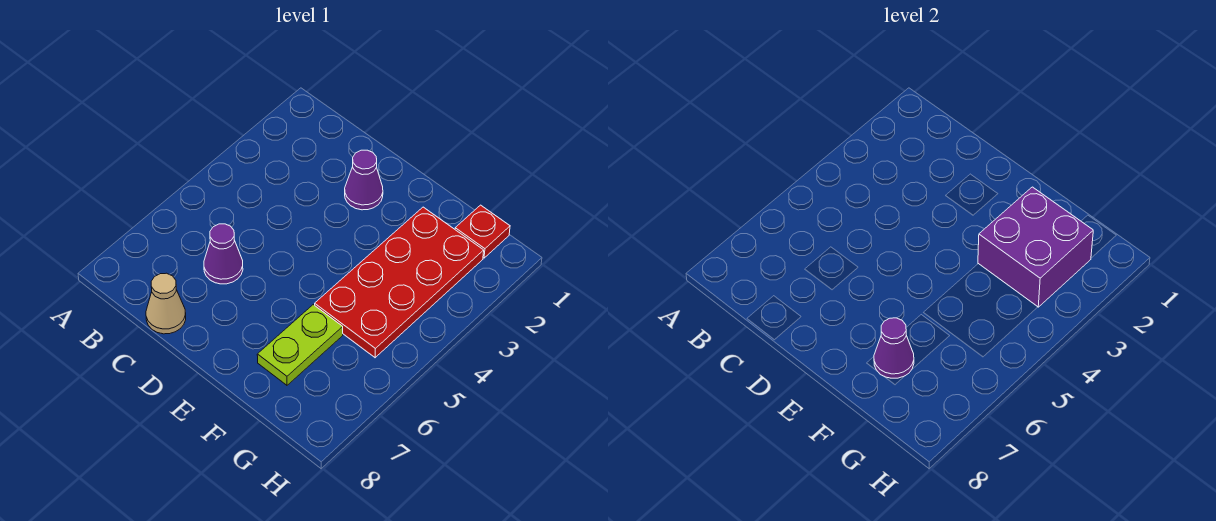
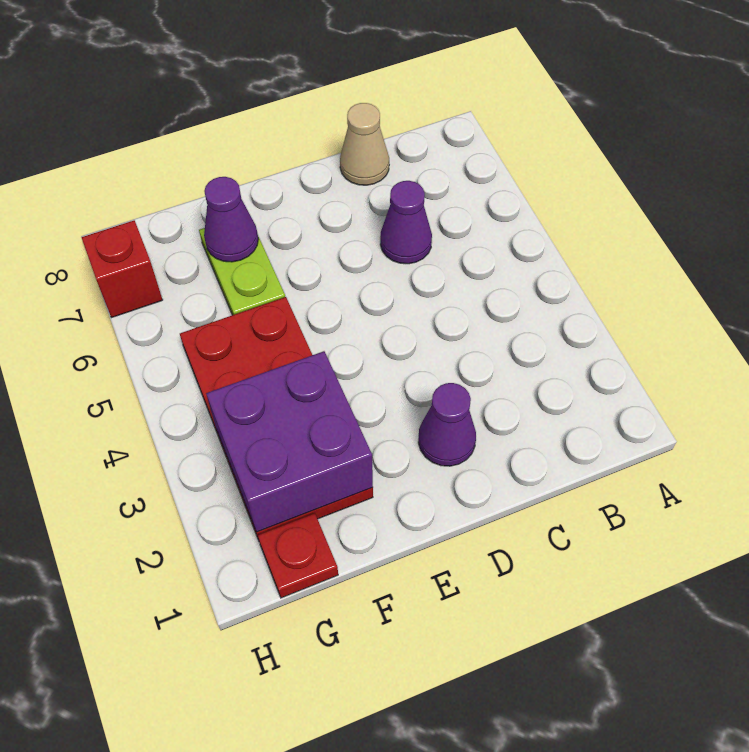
none -> red brick H7 level 1

